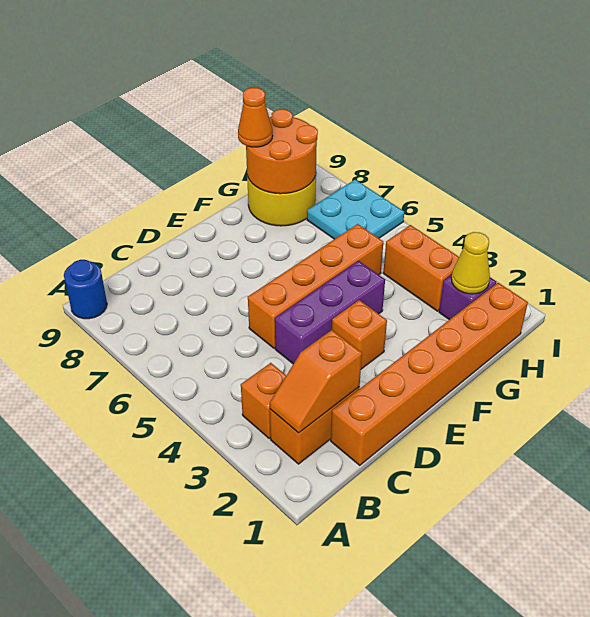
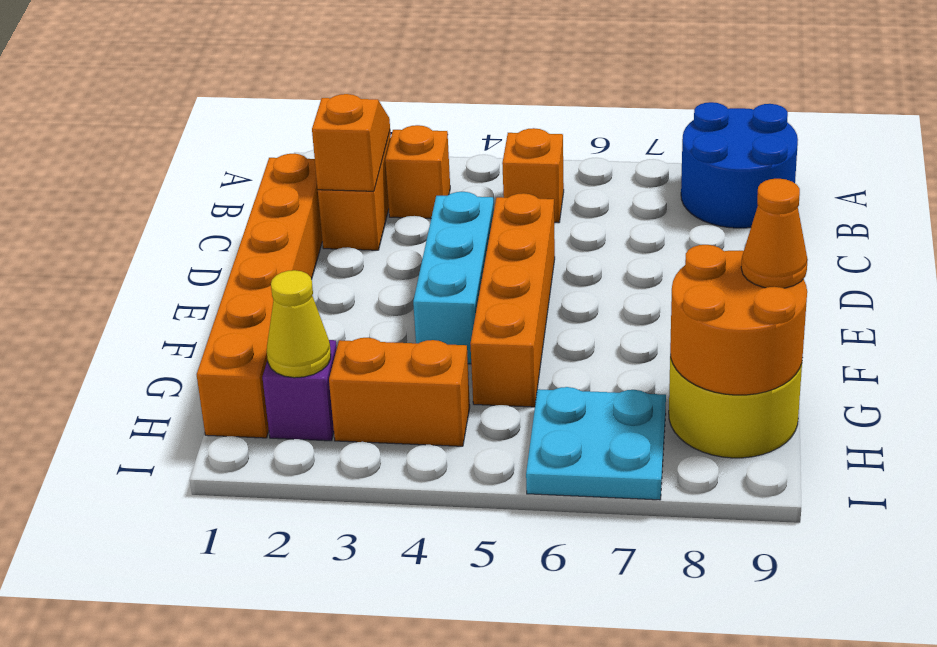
blue round brick A9 level 1 -> blue round brick A8:B9 level 1
purple brick D4:F4 level 1 -> cyan brick D4:F4 level 1
orange brick E3 level 1 -> orange brick B5 level 1

